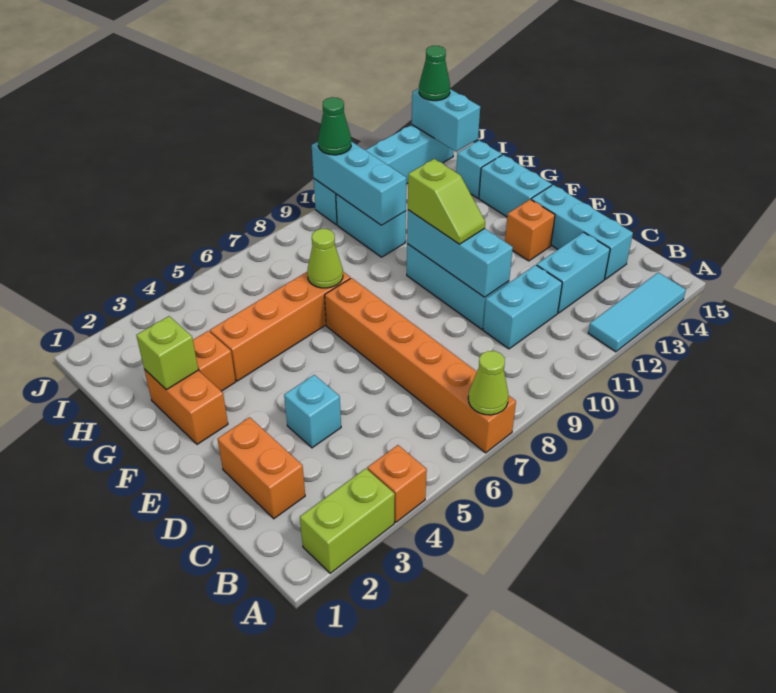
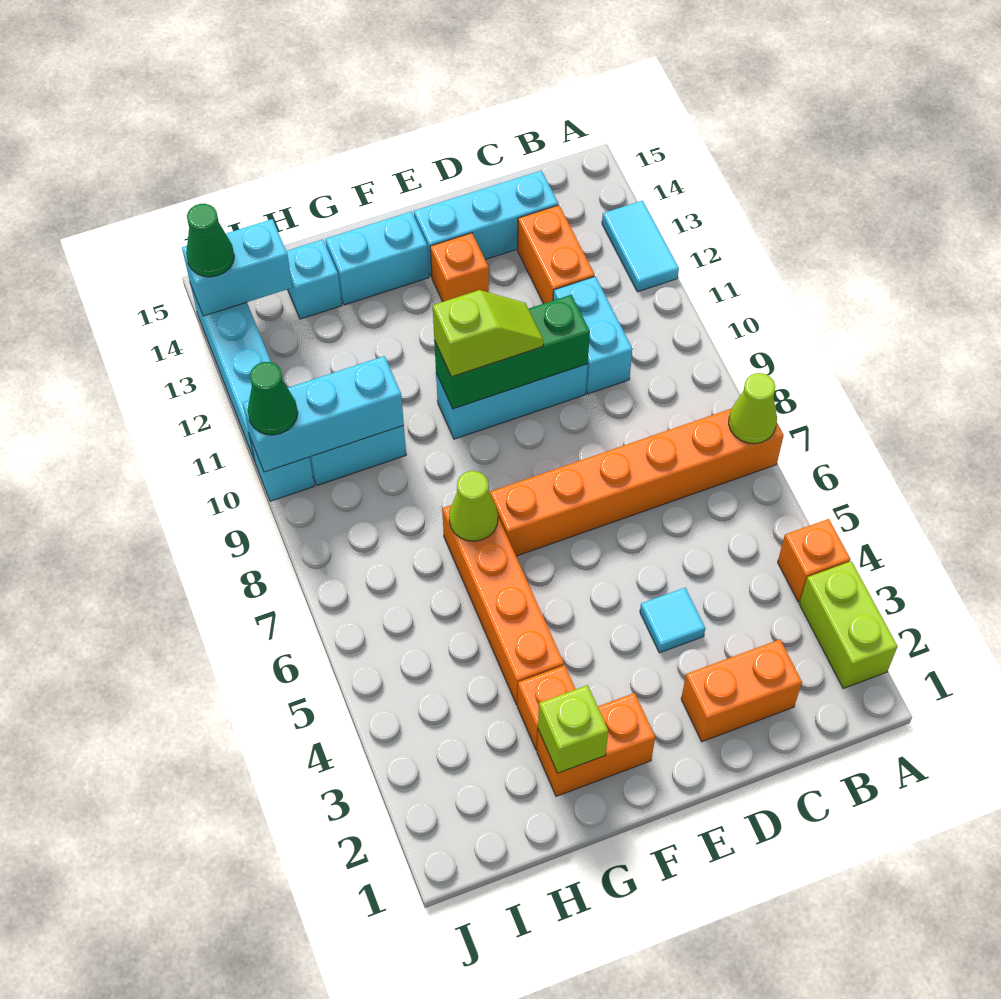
cyan tile A12:A14 level 1 -> cyan tile A12:A13 level 1
cyan brick C12:C13 level 1 -> orange brick C12:C13 level 1
cyan brick D4 level 1 -> cyan tile D4 level 1
cyan brick D10:F10 level 2 -> green brick D10:F10 level 2

